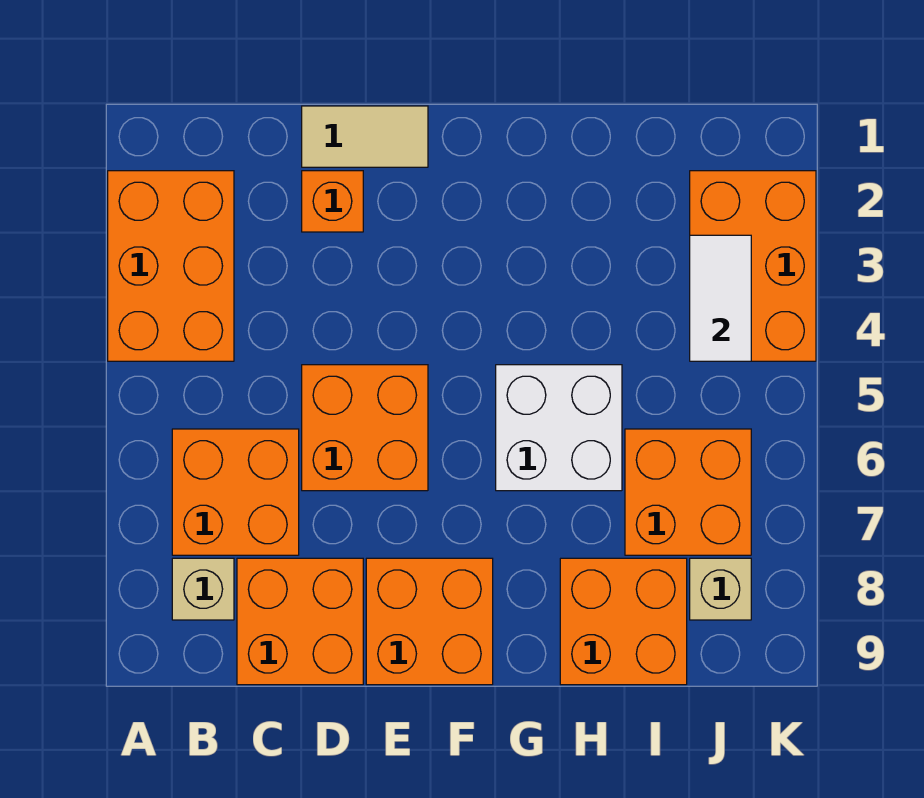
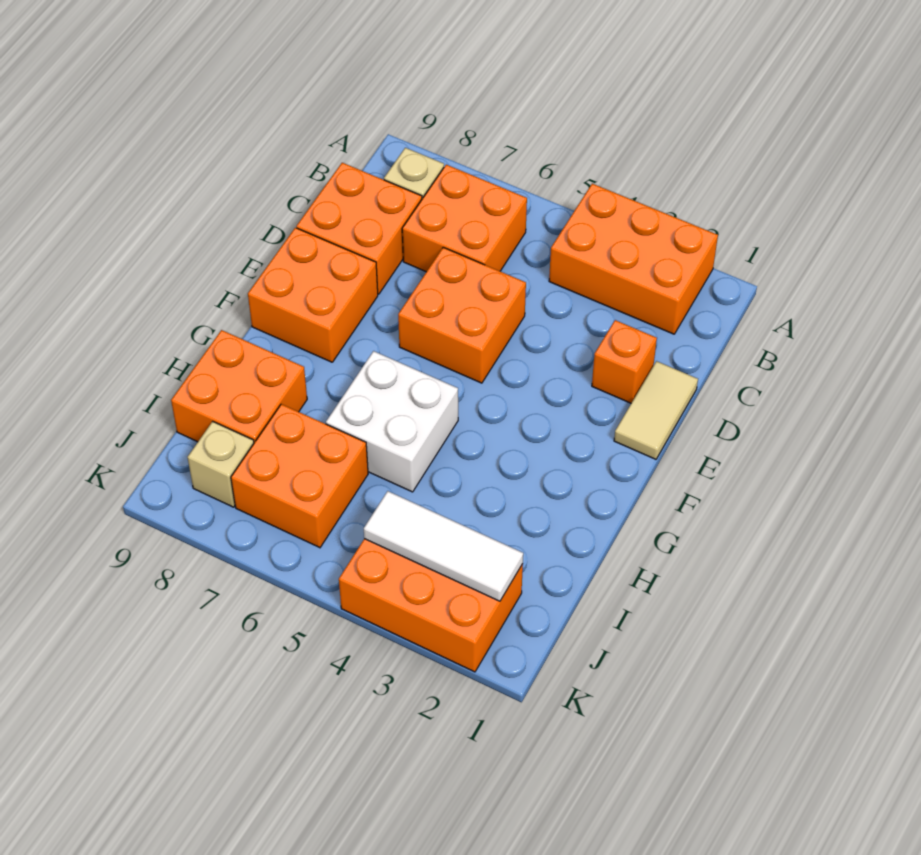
white tile J3:J4 level 2 -> white tile J2:J4 level 2

